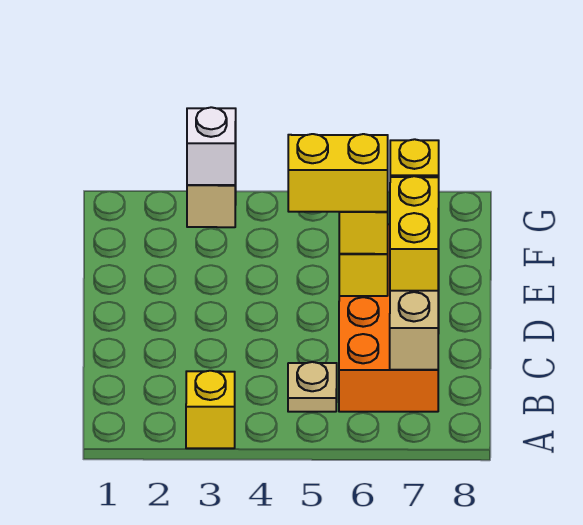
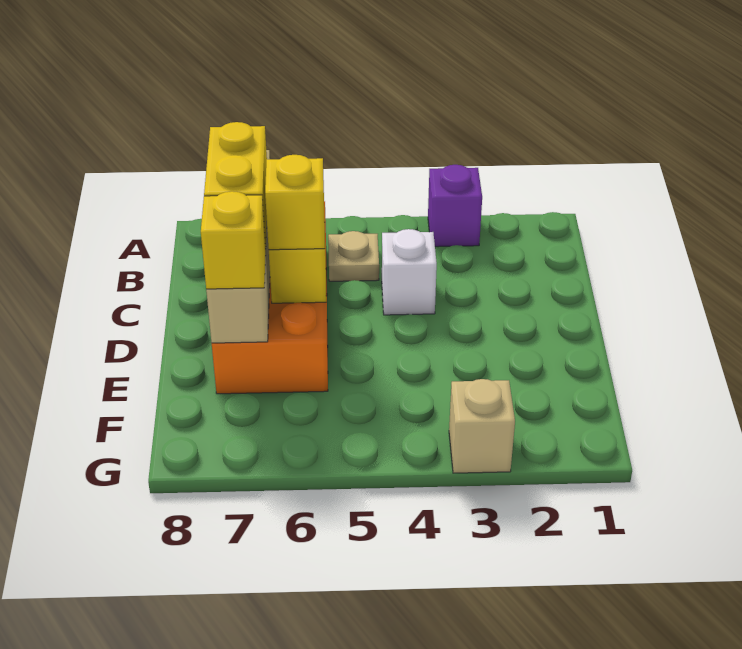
yellow brick A3 level 1 -> purple brick A3 level 1
yellow brick D5:D6 level 4 -> none
white brick G3 level 2 -> white brick C4 level 1

